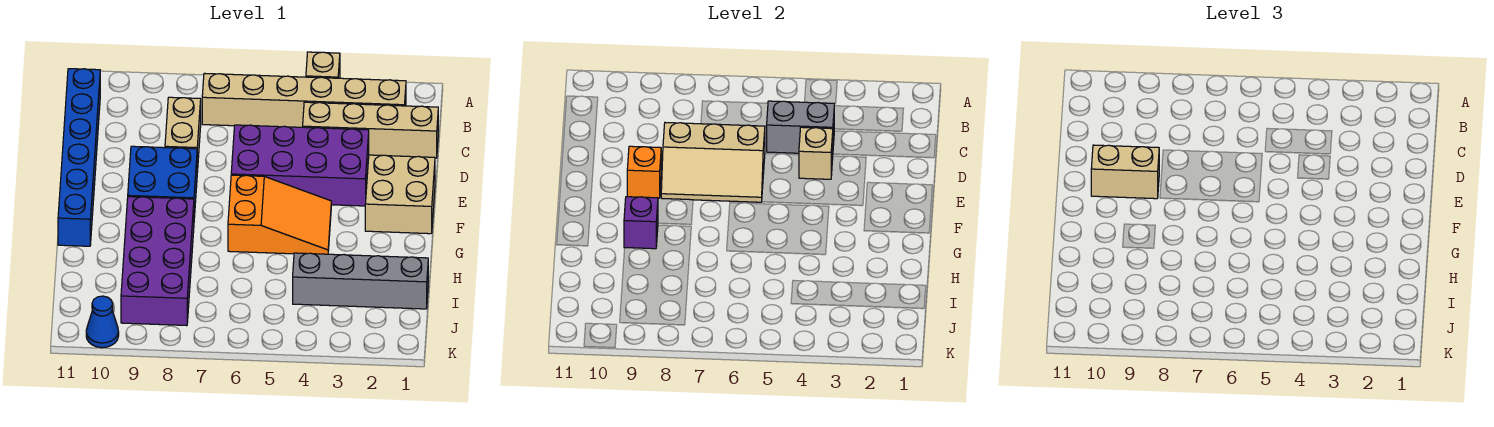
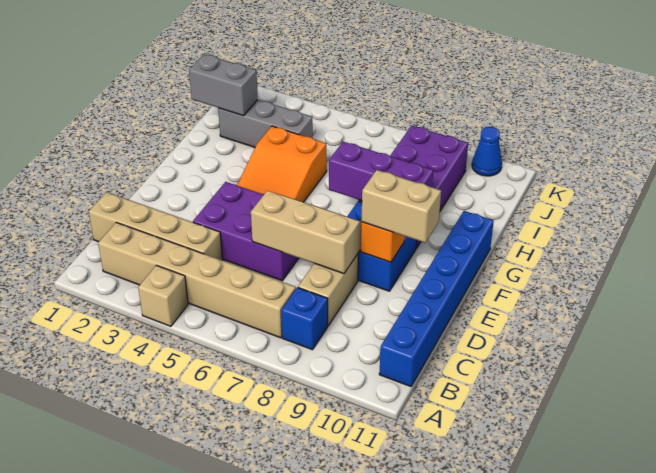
none -> blue brick B8 level 1
grey brick C4:C5 level 2 -> grey brick I1:I2 level 2
purple brick D3:E6 level 1 -> purple brick D4:E6 level 1
tan brick D4 level 2 -> none
tan brick E1:F2 level 1 -> none
orange slope F4:G6 level 1 top 6 -> orange slope F4:H5 level 1 top H
purple brick G9 level 2 -> purple brick G7:G9 level 2
grey brick I1:I4 level 1 -> grey brick I2:I4 level 1

